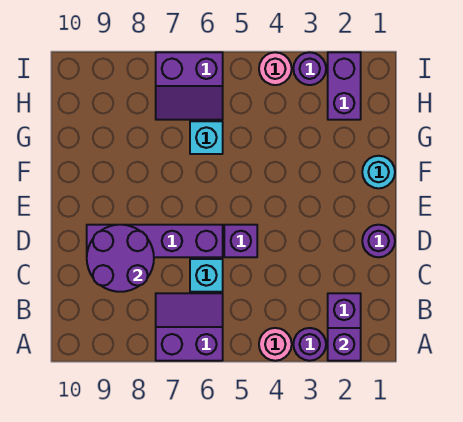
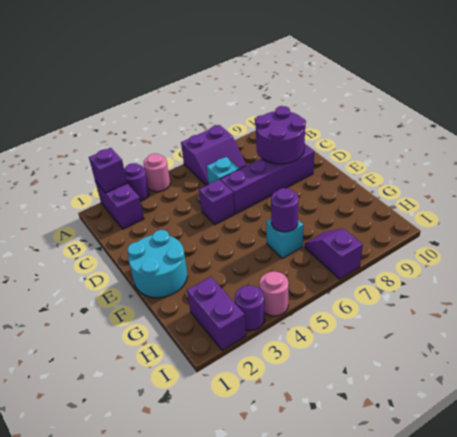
purple round brick D1 level 1 -> purple round brick G6 level 2
cyan round brick F1 level 1 -> cyan round brick E1:F2 level 1
purple slope H6:I7 level 1 top I -> purple slope H7:I7 level 1 top I

